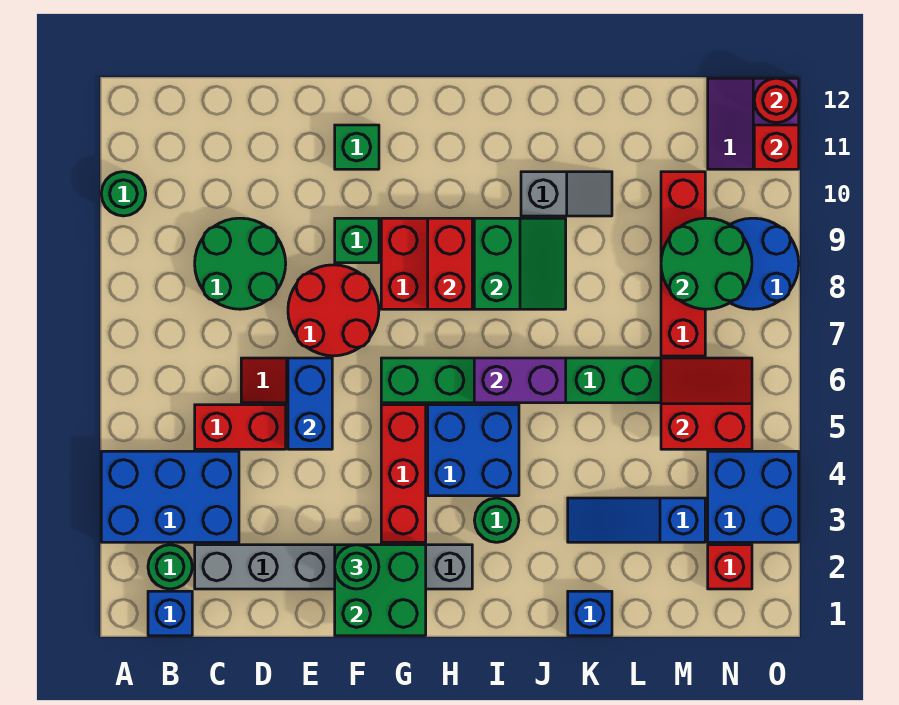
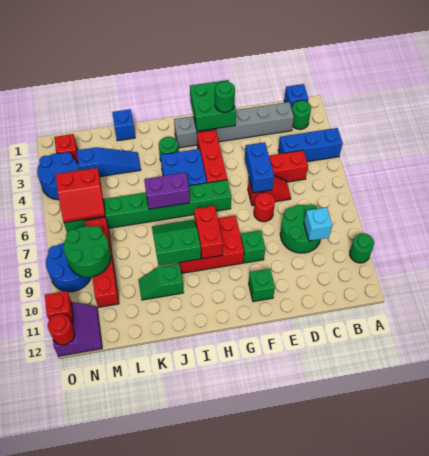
blue brick A3:C4 level 1 -> blue brick A4:C4 level 1
none -> cyan brick C9 level 2
red round brick E7:F8 level 1 -> red round brick E7 level 1
green slope I8:J9 level 2 top I -> green slope I8:J9 level 2 top 9
grey slope J10:K10 level 1 top J -> green slope J10:K10 level 1 top J
blue brick N3:O4 level 1 -> blue round brick N3:O4 level 1

